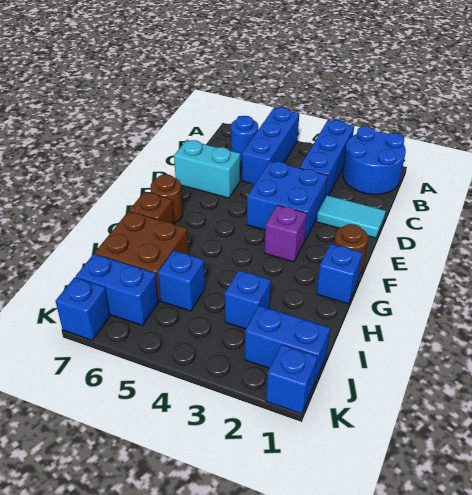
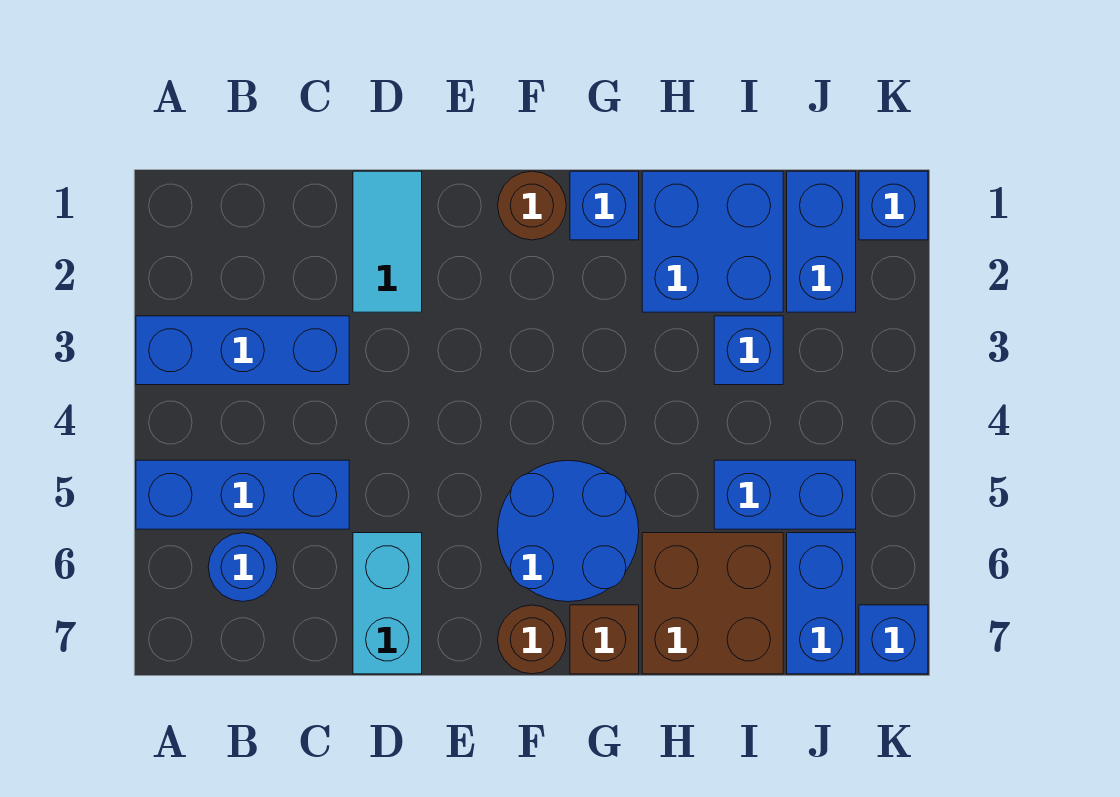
blue round brick A1:B2 level 1 -> blue round brick F5:G6 level 1
blue brick D3:E4 level 1 -> blue brick H1:I2 level 1
purple brick F3 level 1 -> none
blue brick I5 level 1 -> blue brick I5:J5 level 1

